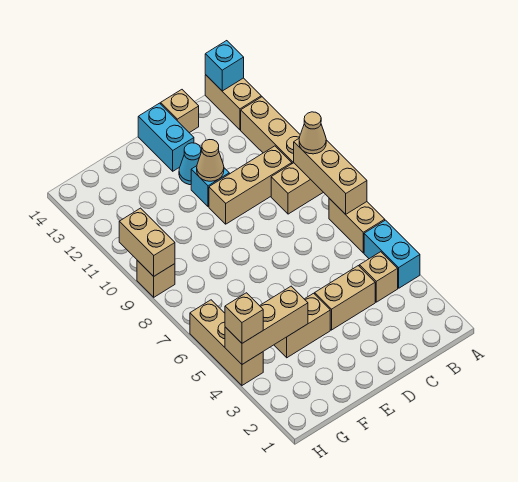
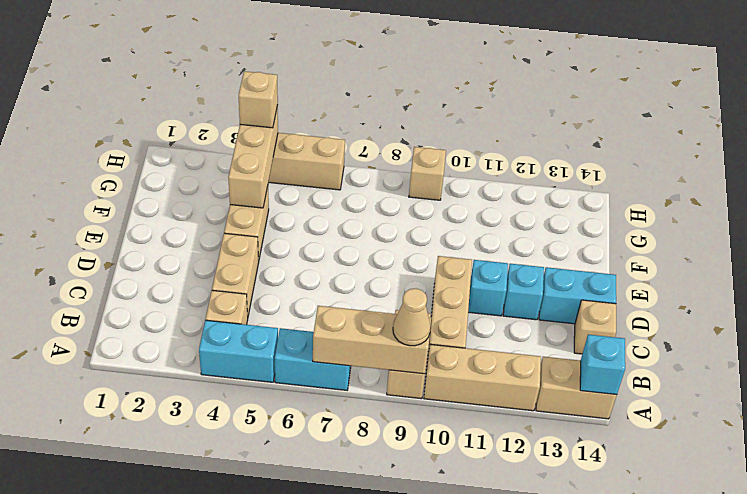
tan brick A6:A7 level 1 -> cyan brick A6:A7 level 1
tan cone D11 level 2 -> none
cyan cone D12 level 1 -> cyan brick D12 level 1
tan brick H9:H10 level 2 -> none

